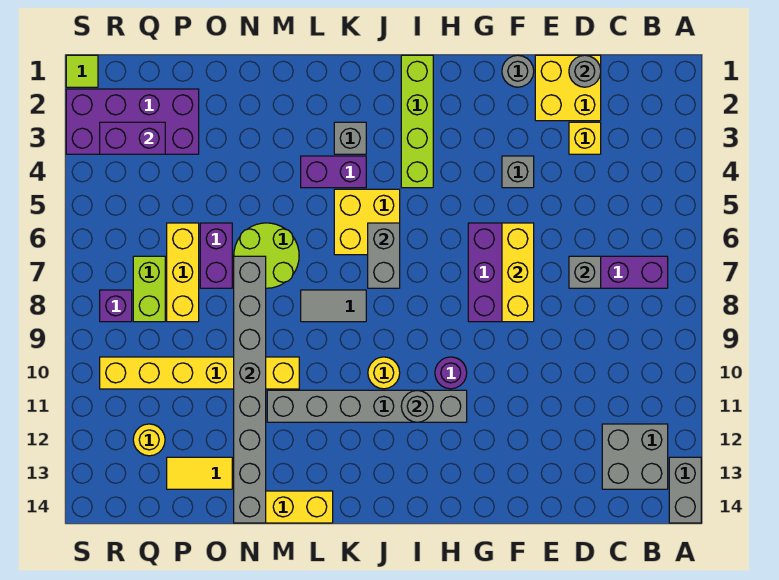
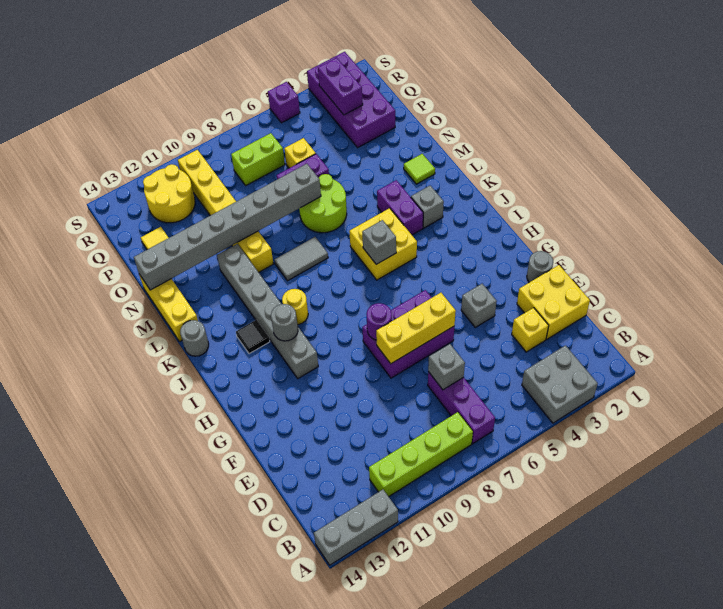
grey brick A13:A14 level 1 -> grey brick A12:A14 level 1
grey brick B12:C13 level 1 -> grey brick A3:B4 level 1
grey round brick D1 level 2 -> grey round brick K14 level 1
purple round brick H10 level 1 -> purple round brick G8 level 2
lime brick I1:I4 level 1 -> lime brick B8:B11 level 1
grey brick J6:J7 level 2 -> grey brick J6 level 2
none -> black tile J12 level 1
grey tile K8:L8 level 1 -> grey tile L8:L9 level 1
yellow brick P6:P8 level 1 -> yellow brick P6 level 1
yellow round brick Q12 level 1 -> yellow round brick Q11:R12 level 1
purple brick R8 level 1 -> purple brick S5 level 1
lime tile S1 level 1 -> lime tile M2 level 1

